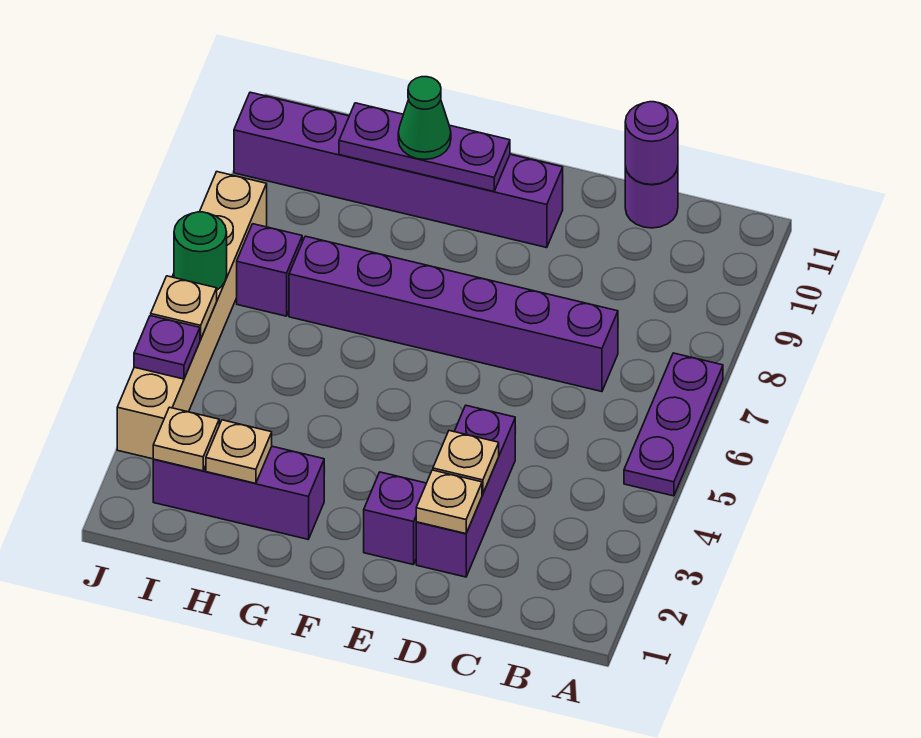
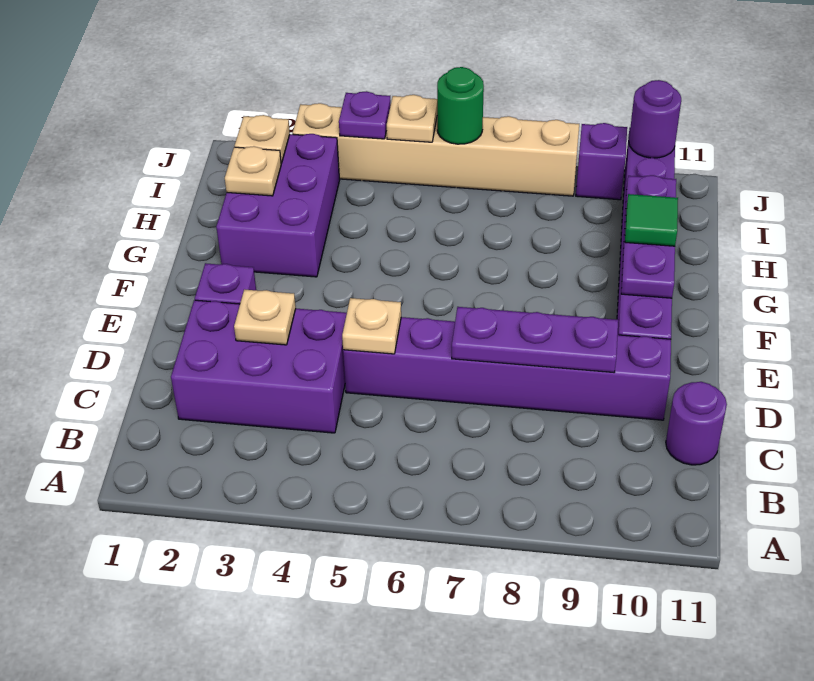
purple plate A5:A7 level 1 -> purple plate D7:D9 level 2
purple brick C7:H7 level 1 -> purple brick D5:D10 level 1
purple round brick C11 level 2 -> purple round brick J10 level 2
purple brick D2:D4 level 1 -> purple brick C2:D4 level 1
tan plate D2 level 2 -> tan plate D5 level 2
purple brick G2:I2 level 1 -> purple brick G2:I3 level 1
green cone G10 level 3 -> green tile G10 level 3
purple brick I7 level 1 -> purple brick J9 level 1

